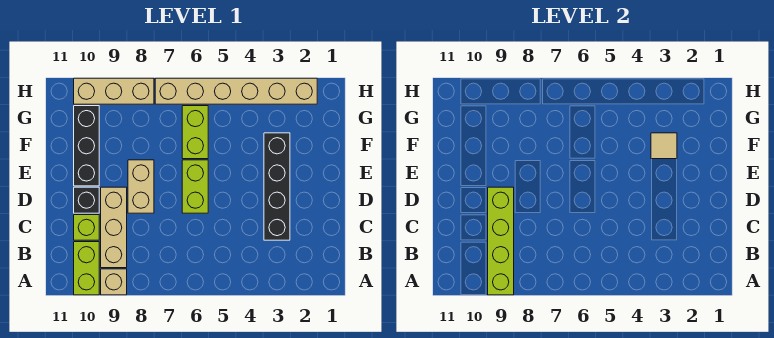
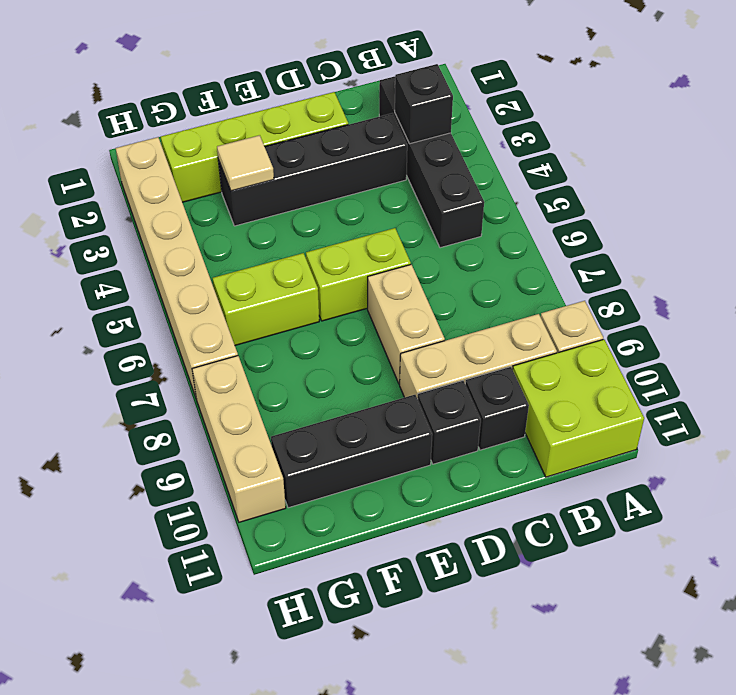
lime brick A9:D9 level 2 -> lime brick D2:G2 level 1
lime brick A10:B10 level 1 -> lime brick A10:B11 level 1
none -> black brick B2:B5 level 1
none -> black brick B3 level 2
lime brick C10 level 1 -> black brick C10 level 1
tan brick D8:E8 level 1 -> tan brick D7:D8 level 1

